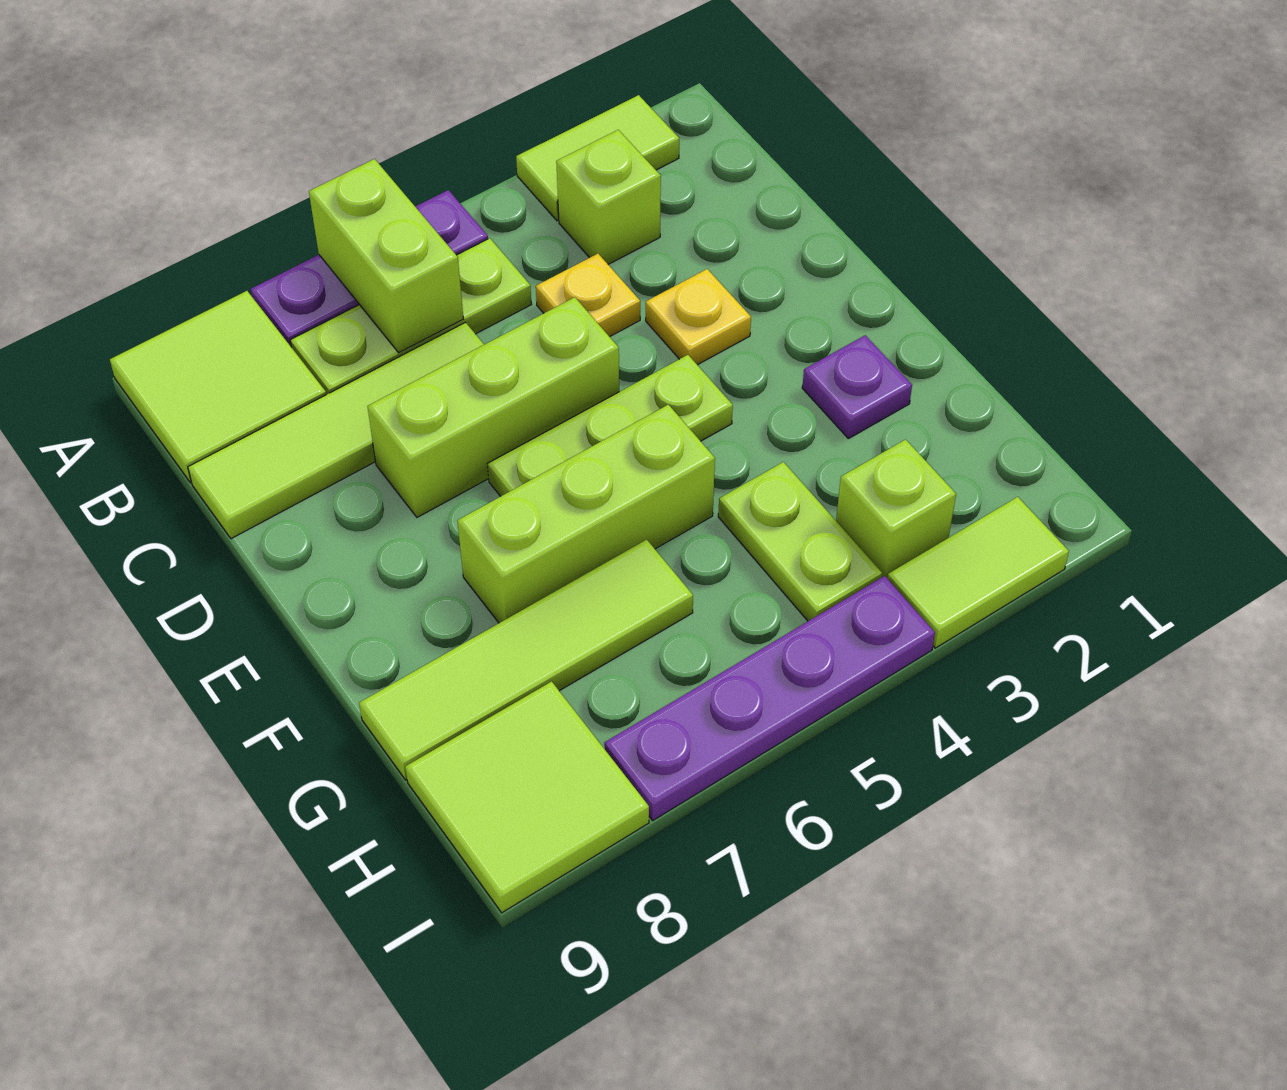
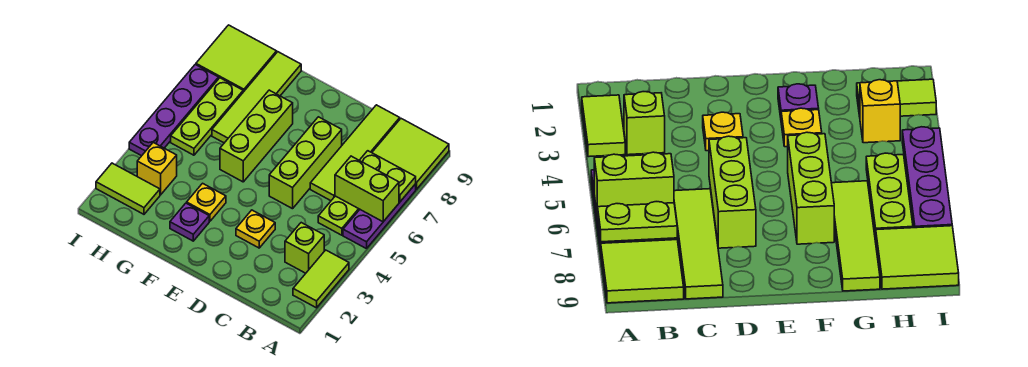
yellow plate C4 level 1 -> yellow plate F3 level 1
lime plate E4:E6 level 1 -> lime plate H5:H7 level 1
lime plate G4:H4 level 1 -> lime plate A7:B7 level 2
lime brick H3 level 1 -> yellow brick H3 level 1
lime tile I2:I3 level 1 -> lime tile H2:I2 level 1

